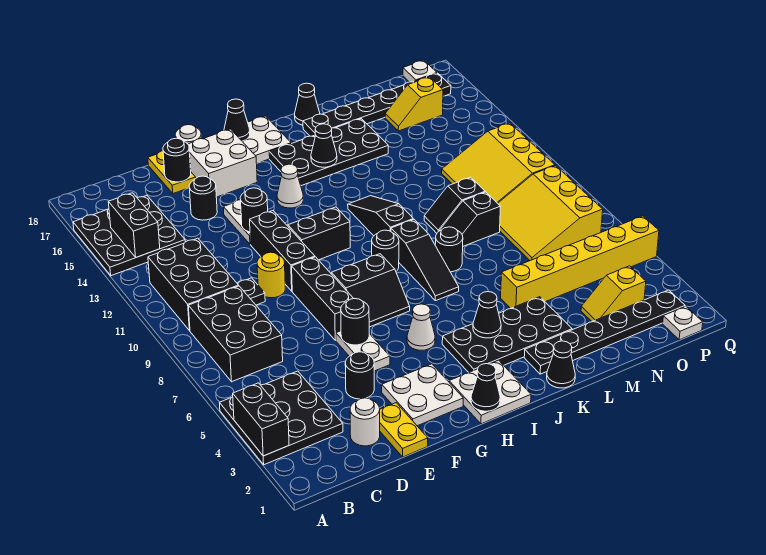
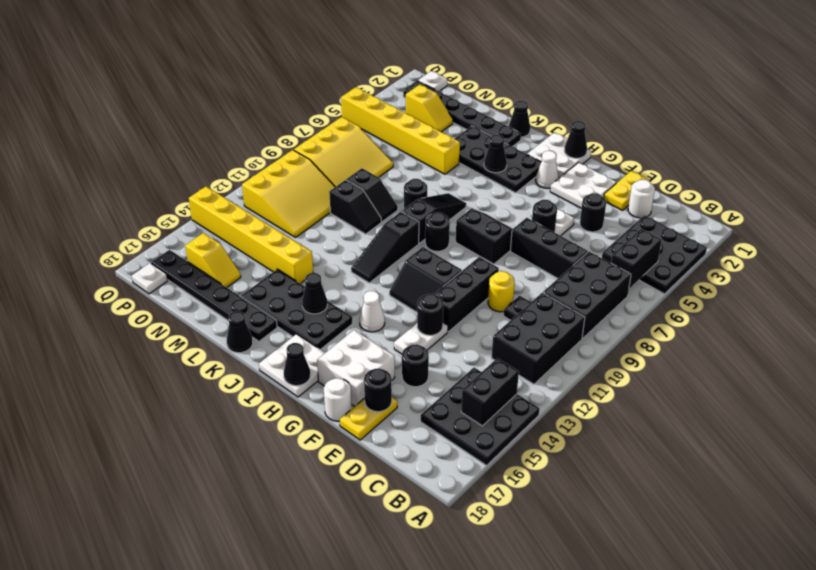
black brick A3:A4 level 2 -> black brick B5:B6 level 2
black brick F7:F9 level 1 -> black brick D7:F7 level 1
white cone H5 level 1 -> white cone H3 level 1
none -> yellow brick L14:Q14 level 1

